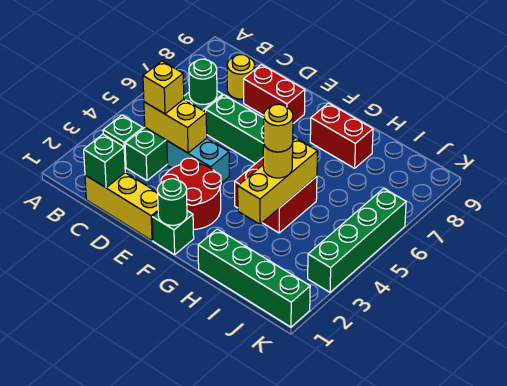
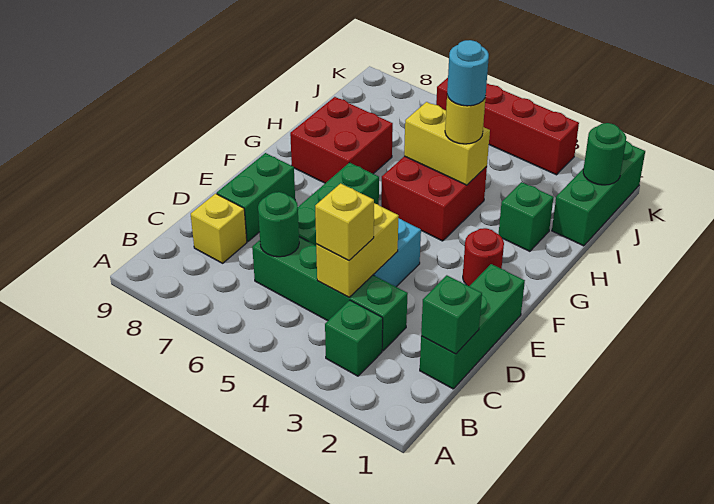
yellow brick C1:E1 level 1 -> green brick C1:E1 level 1
yellow round brick C8 level 1 -> yellow brick C8 level 1
red brick D8:E8 level 1 -> green brick D8:E8 level 1
red round brick E2:F3 level 1 -> red round brick F2 level 1
green brick F1 level 1 -> green brick H2 level 1
green round brick F1 level 2 -> green round brick J1 level 2
red brick G8:H8 level 1 -> red brick G7:H8 level 1
green brick H1:K1 level 1 -> green brick I1:K1 level 1
yellow brick H3:H5 level 2 -> yellow brick H4:H5 level 2
yellow round brick H4 level 4 -> cyan round brick H4 level 4
green brick K3:K6 level 1 -> red brick K3:K6 level 1

